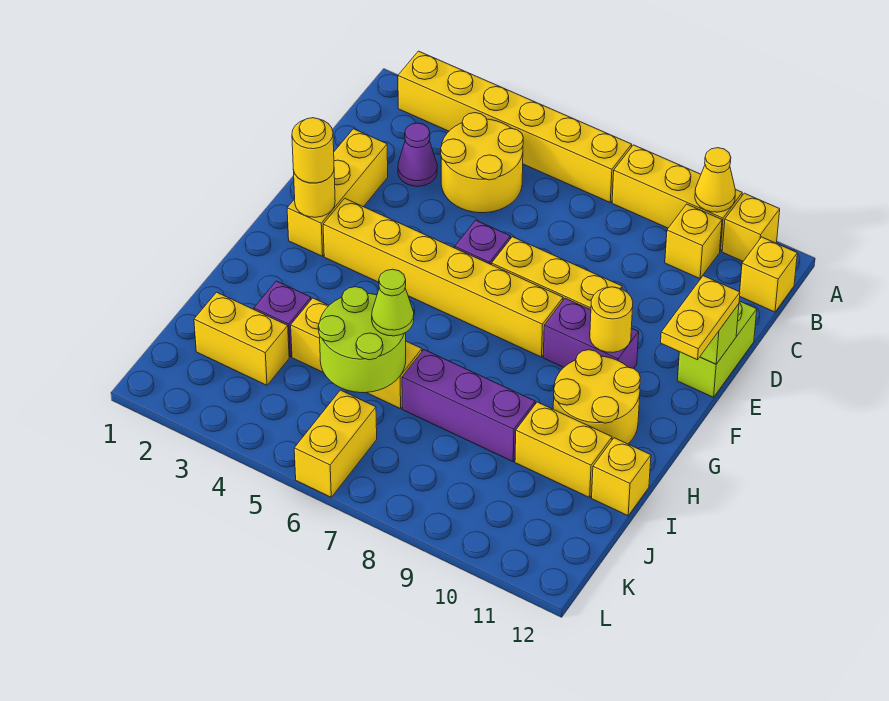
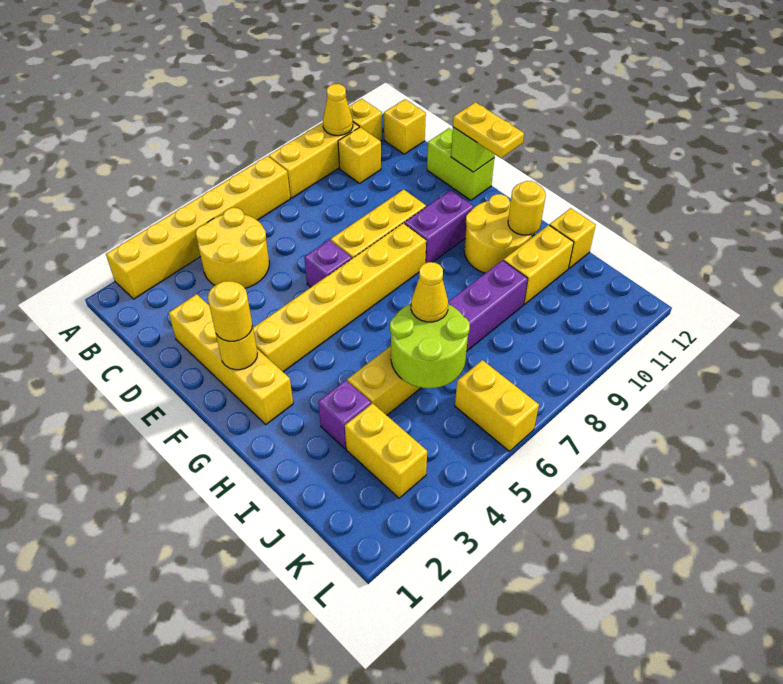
purple cone C3 level 1 -> none
yellow brick D2:F2 level 1 -> yellow brick D2:G2 level 1
yellow round brick F10 level 2 -> yellow round brick H11 level 2
lime cone I6 level 3 -> yellow cone I6 level 3
yellow brick J2:J3 level 1 -> yellow brick J3:K3 level 1

